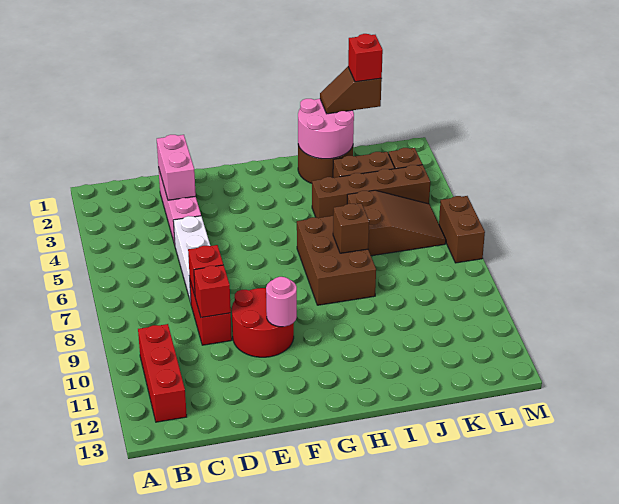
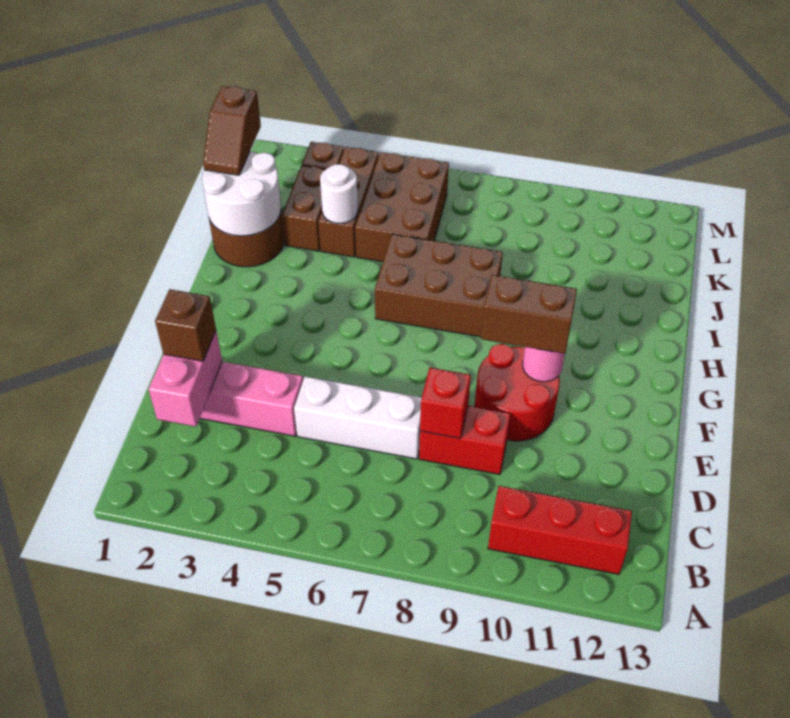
pink brick D2:D3 level 2 -> pink brick C2:D2 level 2
red brick D9 level 2 -> none
pink round brick I1:J2 level 2 -> white round brick I1:J2 level 2
brown brick I4:L4 level 1 -> brown brick J4:L4 level 1
brown brick I7 level 2 -> brown brick D2 level 3
none -> white round brick J4 level 2
brown slope J5:L6 level 1 top J -> brown brick J5:L6 level 1
red brick K1 level 4 -> none
brown brick M6:M7 level 1 -> brown brick F9:F10 level 3

